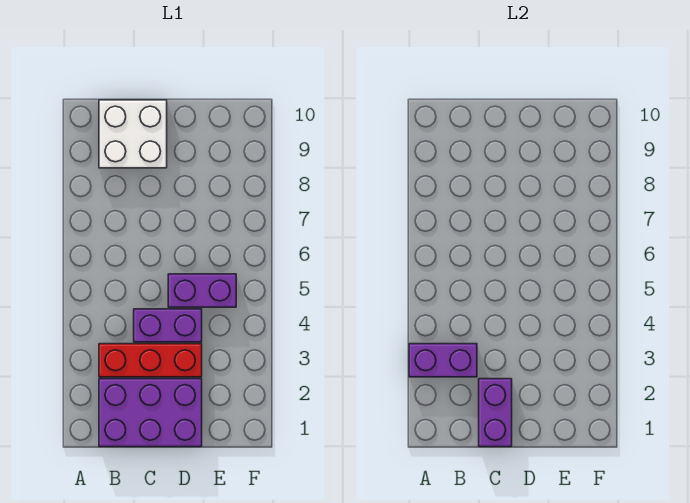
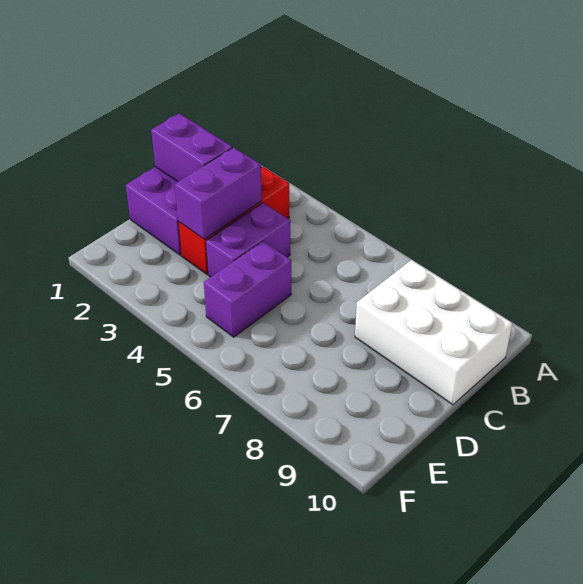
purple brick A3:B3 level 2 -> purple brick C3:D3 level 2
white brick B9:C10 level 1 -> white brick B8:C10 level 1

